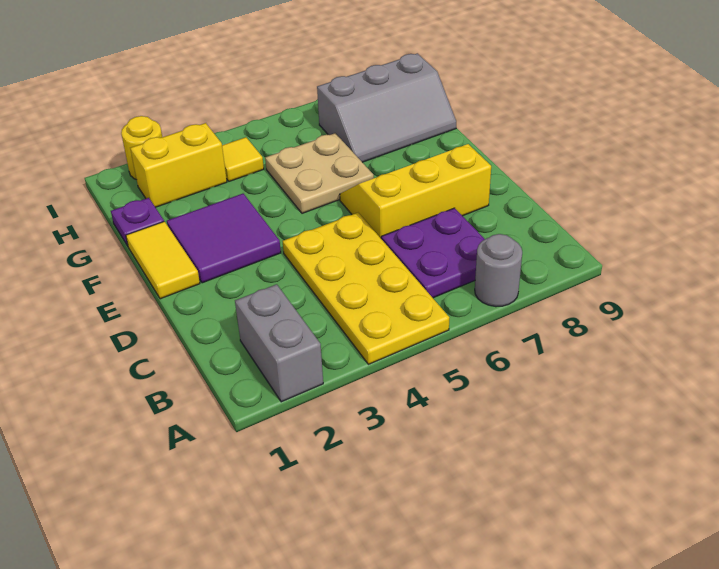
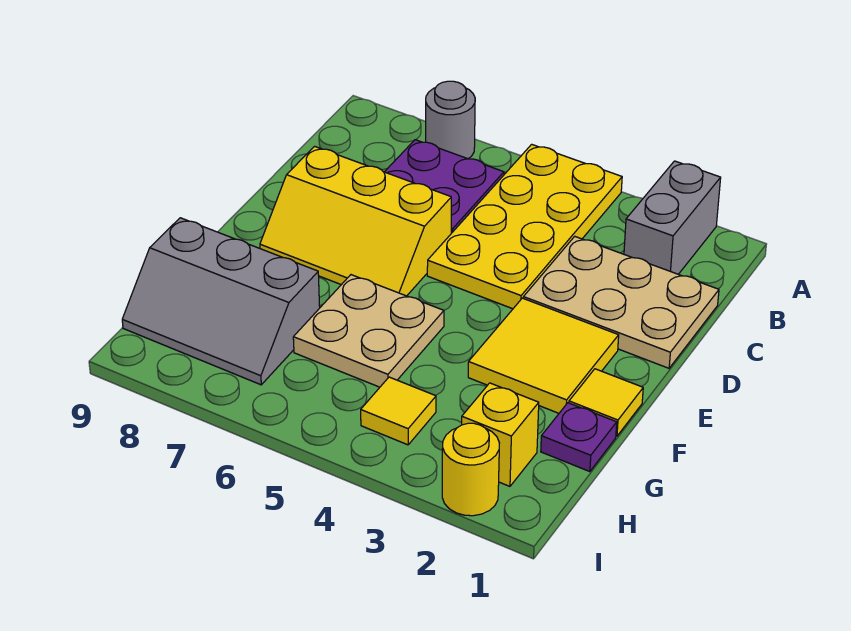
none -> tan plate C1:D3 level 1
yellow tile E1:F1 level 1 -> yellow tile F1 level 1
purple tile E2:F3 level 1 -> yellow tile E2:F3 level 1
grey slope G7:H9 level 1 top H -> grey slope G7:H9 level 1 top G
yellow brick H2:H3 level 1 -> yellow brick H2 level 1

